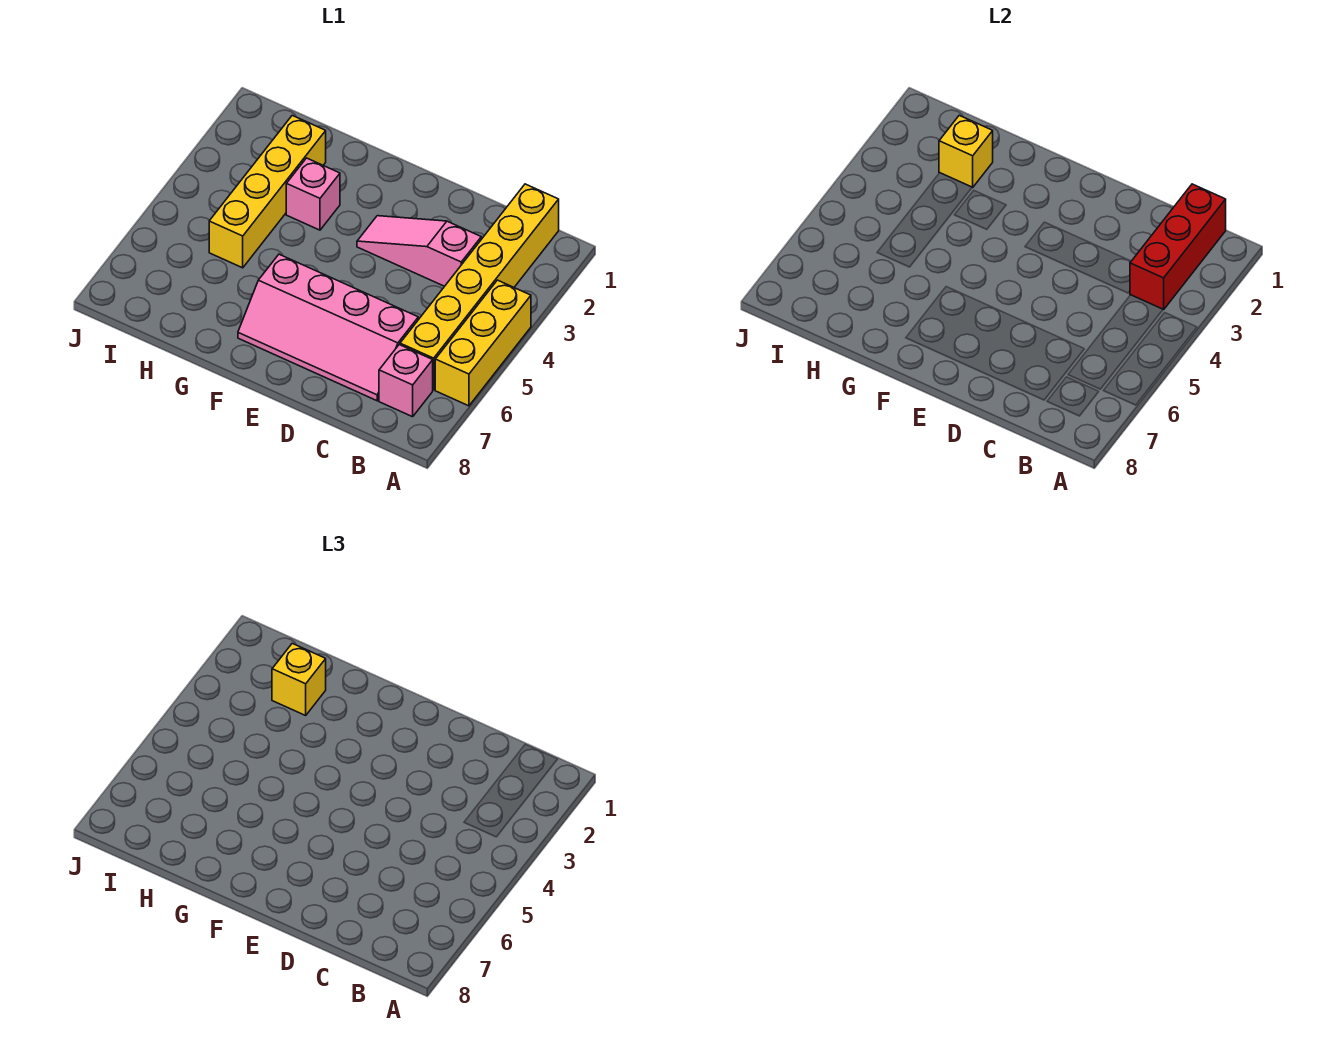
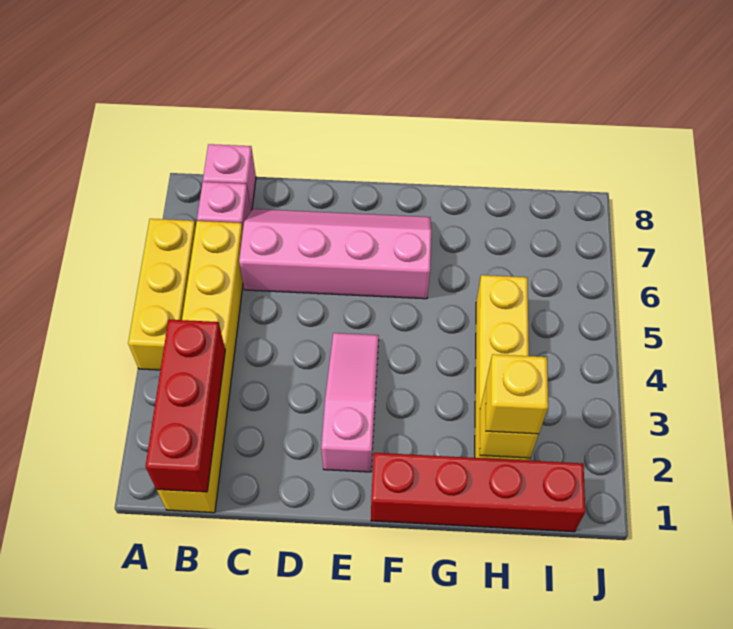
pink slope C3:E3 level 1 top C -> pink slope E2:E4 level 1 top 2
none -> red brick F1:I1 level 1
pink brick G3 level 1 -> pink brick B8 level 1

